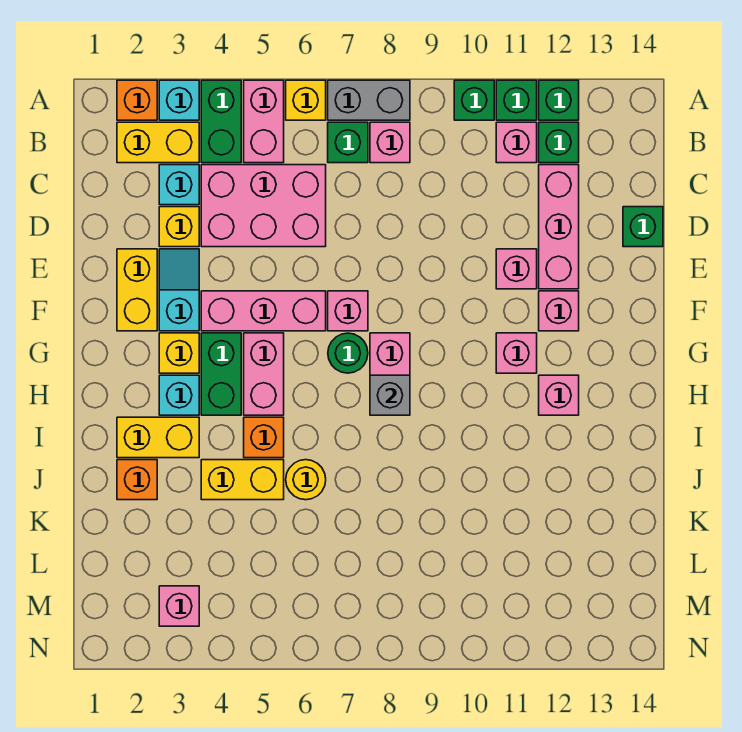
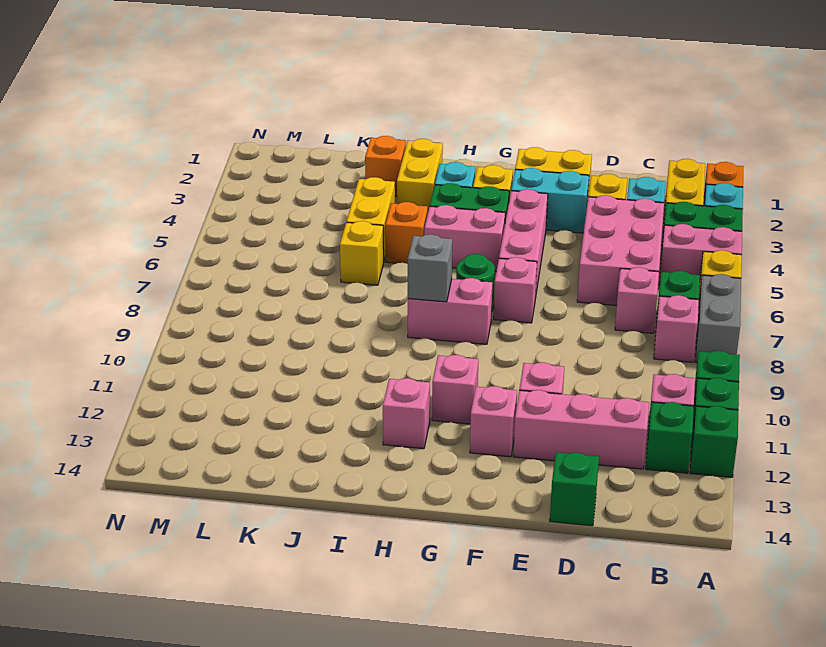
cyan slope E3:F3 level 1 top F -> cyan brick E3:F3 level 1
yellow round brick J6 level 1 -> yellow brick J6 level 1
pink brick M3 level 1 -> pink brick C7 level 1

